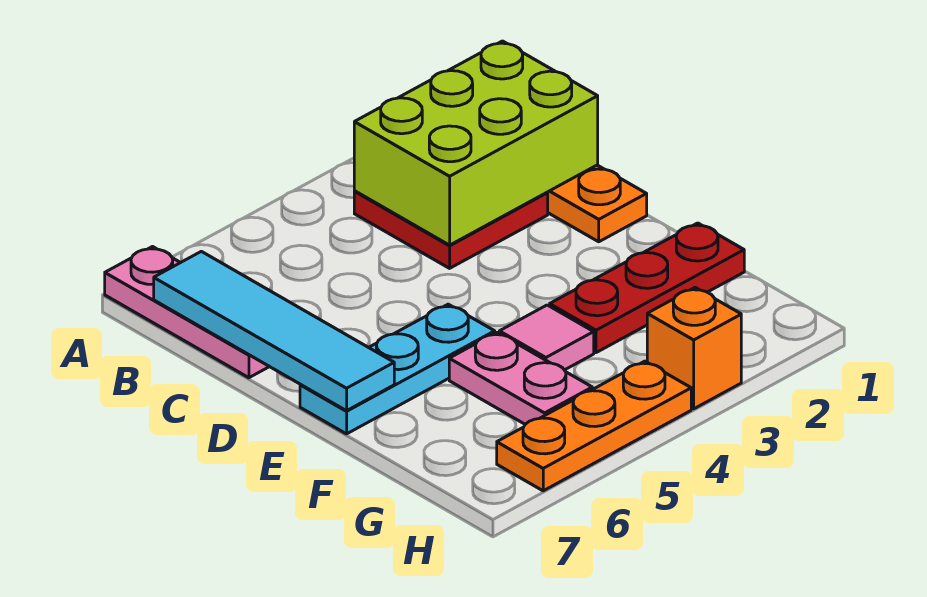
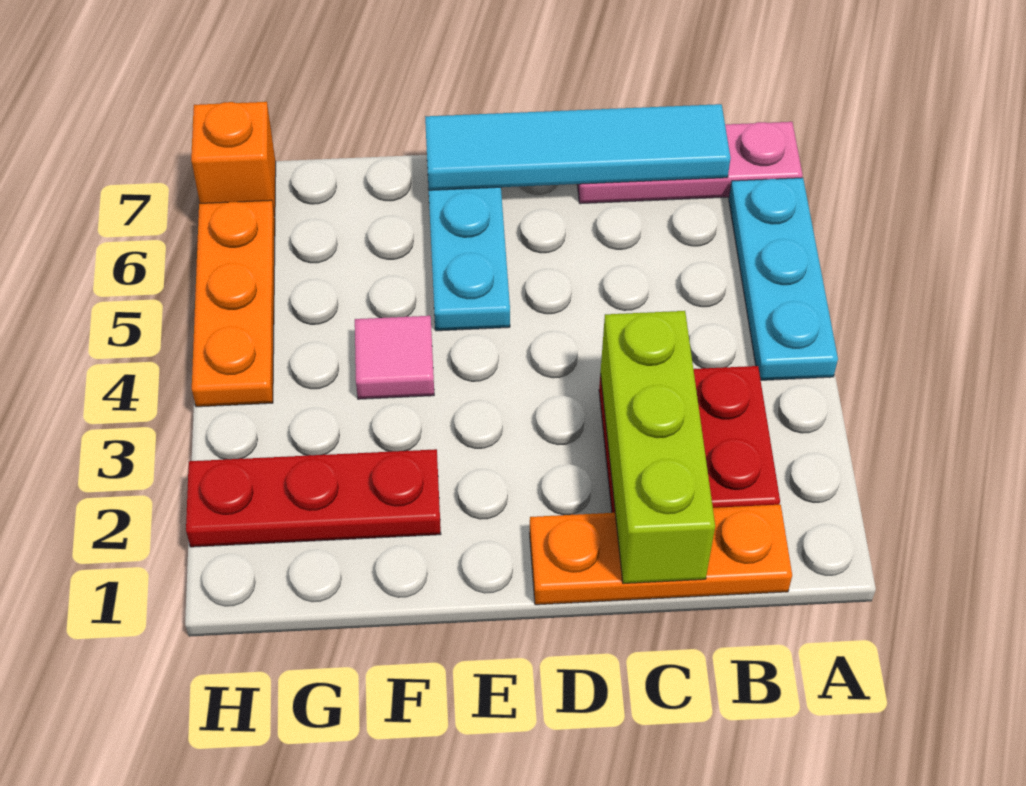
none -> cyan plate A4:A6 level 1
lime brick B1:C3 level 2 -> lime brick C1:C3 level 2
red plate F1:F3 level 1 -> red plate F2:H2 level 1
pink plate F5:G5 level 1 -> none
orange brick H3 level 1 -> orange brick H7 level 1

